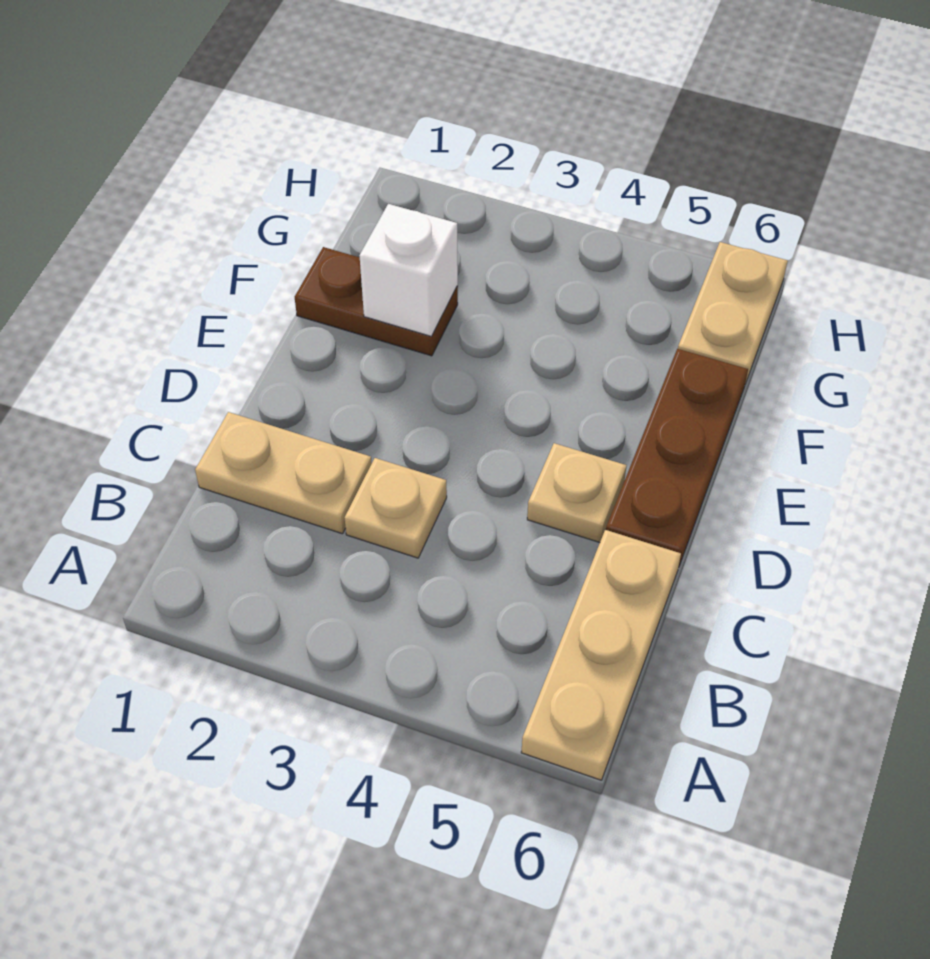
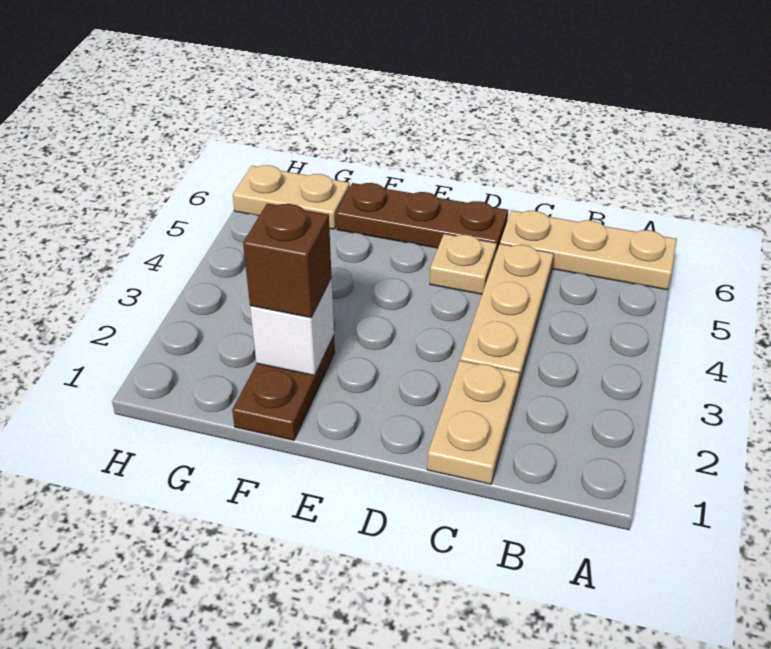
tan plate C3 level 1 -> tan plate C3:C5 level 1
none -> brown brick F2 level 3

